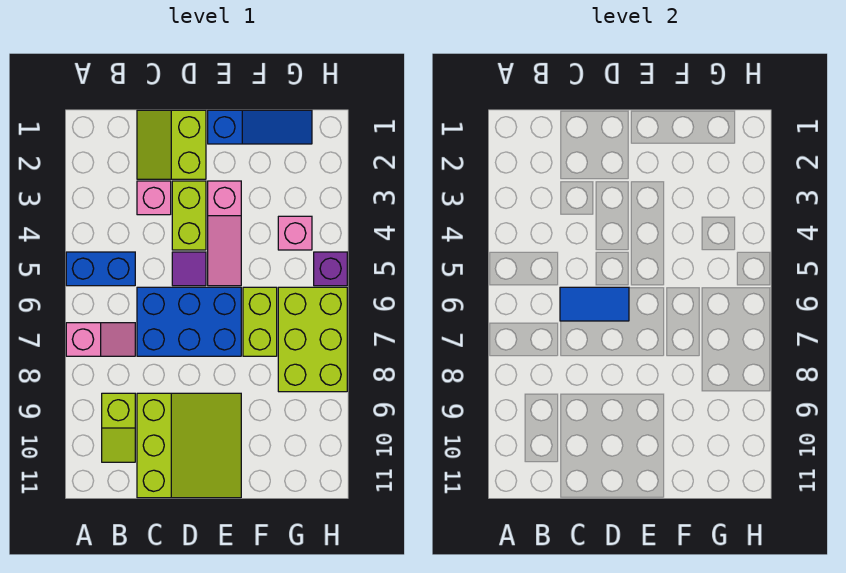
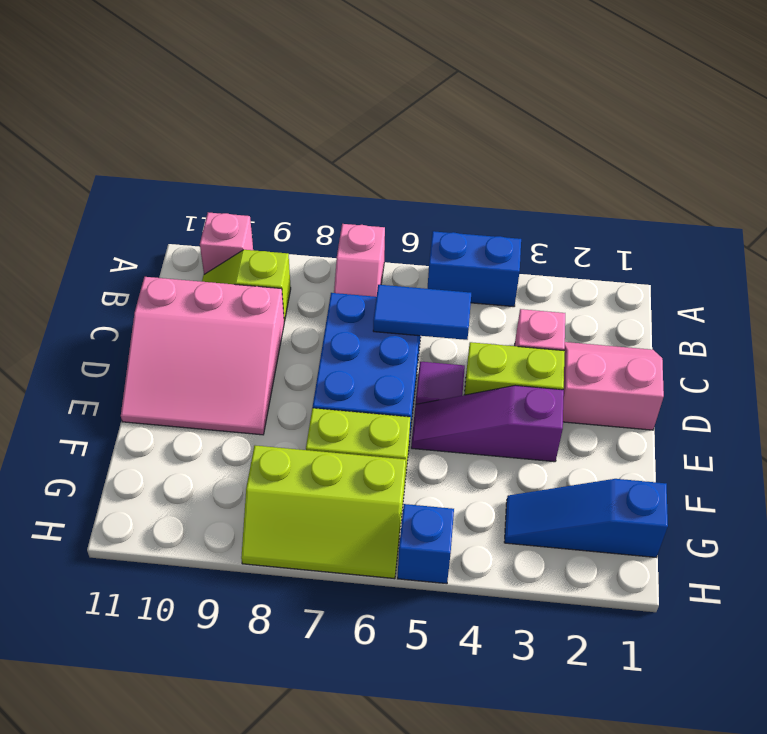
blue brick A5:B5 level 1 -> blue brick A4:A5 level 1
lime slope C1:D2 level 1 top D -> pink slope C1:D2 level 1 top D
blue tile C6:D6 level 2 -> blue tile C5:C6 level 2
lime slope C9:E11 level 1 top C -> pink slope C9:E11 level 1 top C
blue slope E1:G1 level 1 top E -> blue slope G1:G3 level 1 top 1
pink slope E3:E5 level 1 top 3 -> purple slope E3:E5 level 1 top 3
pink brick G4 level 1 -> pink brick A10 level 1
lime brick G6:H8 level 1 -> lime slope G6:H8 level 1 top G
purple brick H5 level 1 -> blue brick H5 level 1

